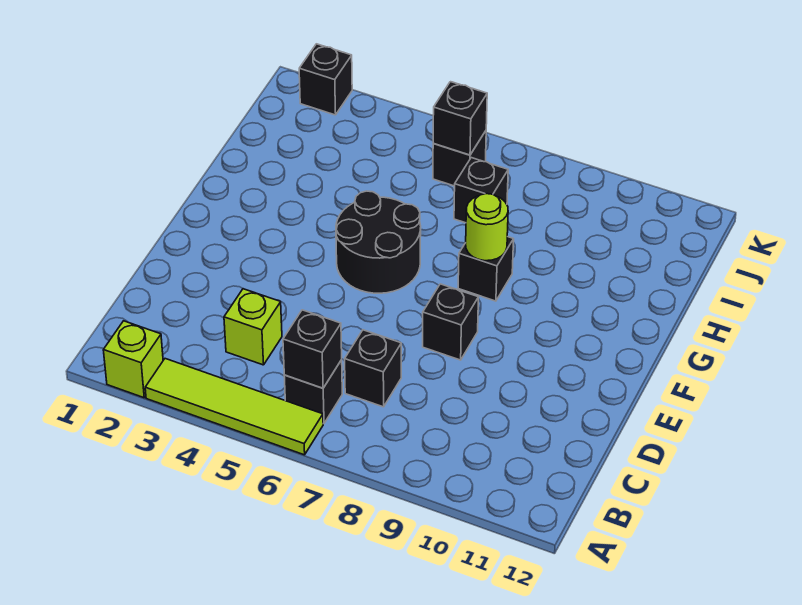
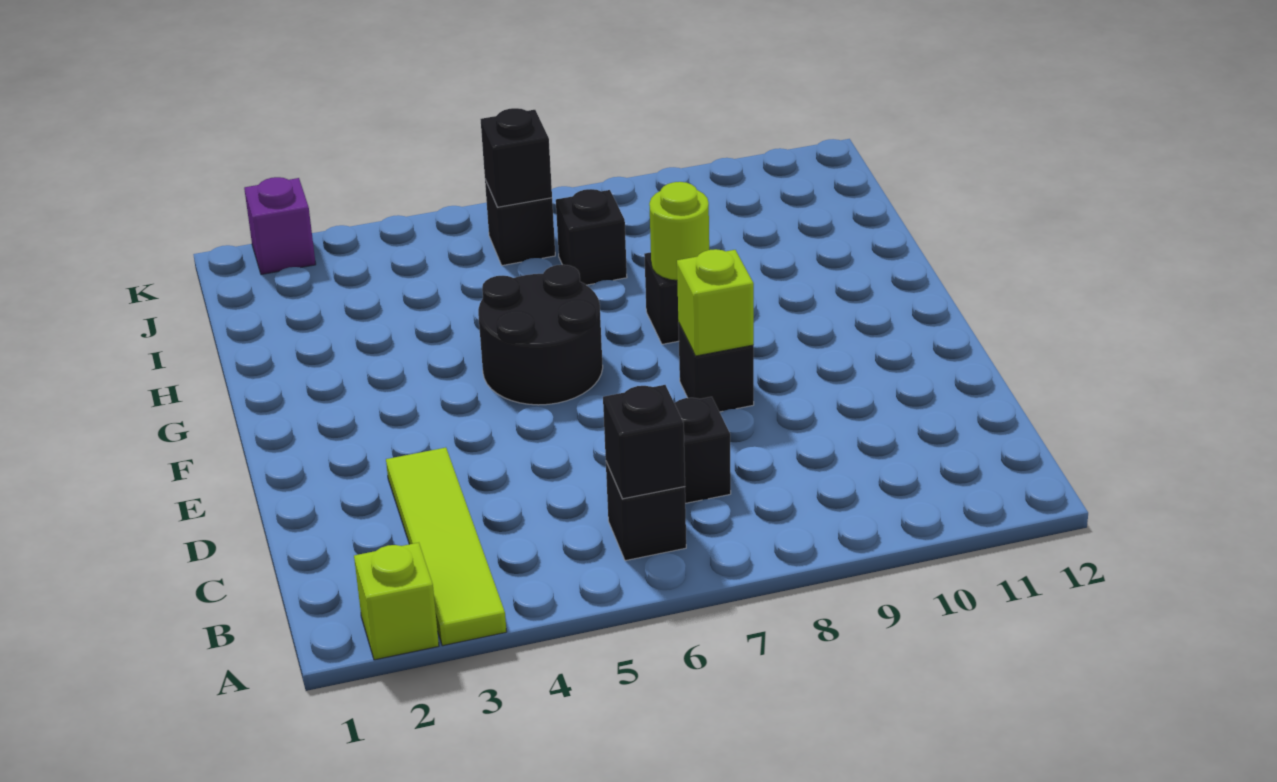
lime tile A3:A6 level 1 -> lime tile A3:D3 level 1
lime brick C4 level 1 -> lime brick E8 level 2
black brick K2 level 1 -> purple brick K2 level 1

